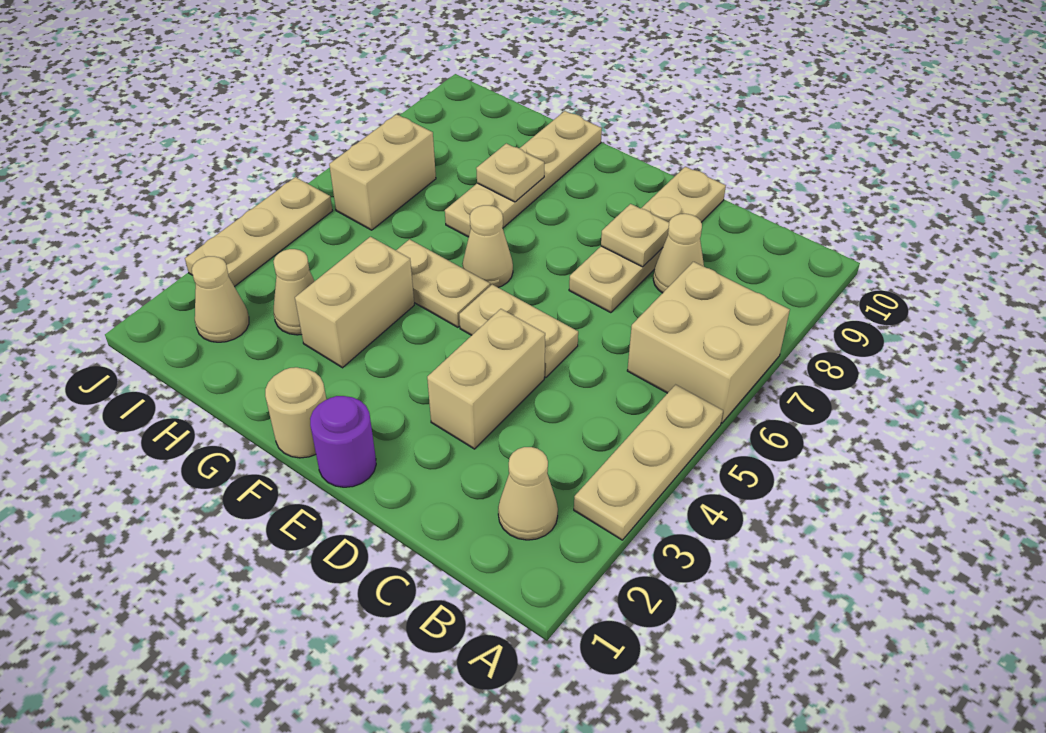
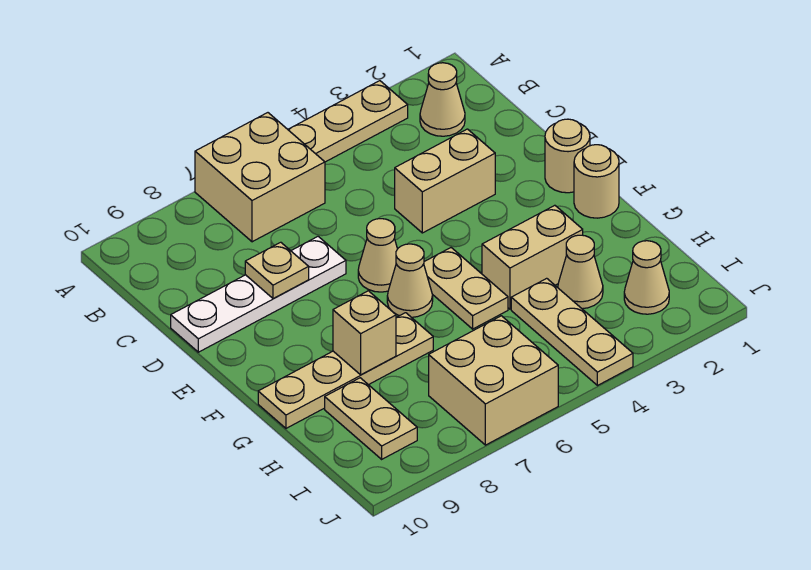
tan cone C8 level 1 -> tan cone E6 level 1
tan plate D5:E5 level 1 -> tan plate H9:I9 level 1
tan plate D7:D10 level 1 -> white plate D7:D10 level 1
purple round brick E1 level 1 -> tan round brick E1 level 1
tan plate G8 level 2 -> tan brick G8 level 2
tan brick I6:I7 level 1 -> tan brick I6:J7 level 1
tan plate J3:J5 level 1 -> tan plate H4:J4 level 1

